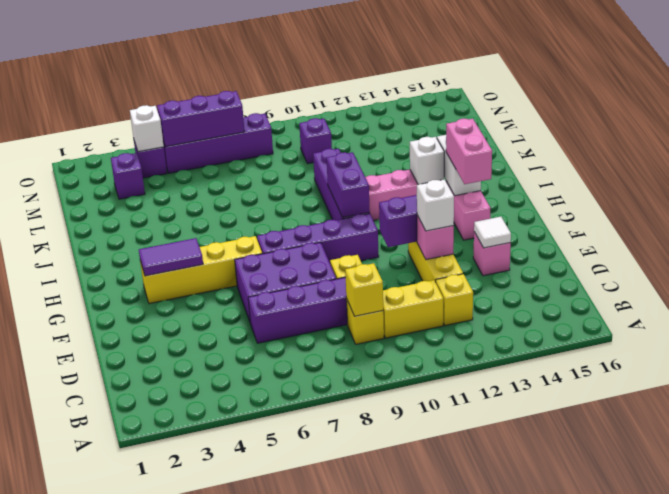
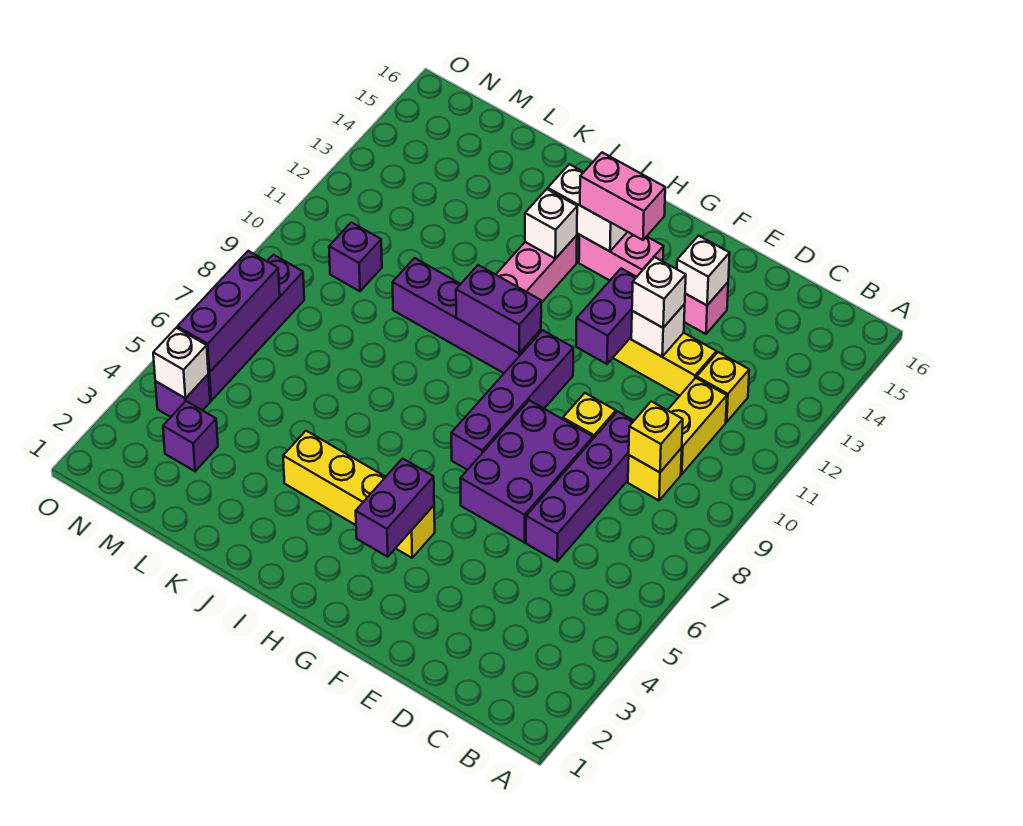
pink brick E12 level 2 -> white brick E12 level 2
white tile E14 level 2 -> white brick E14 level 2
yellow brick G3:G6 level 1 -> yellow brick G4:J4 level 1
purple tile G3:G4 level 2 -> purple brick G3:G4 level 2

